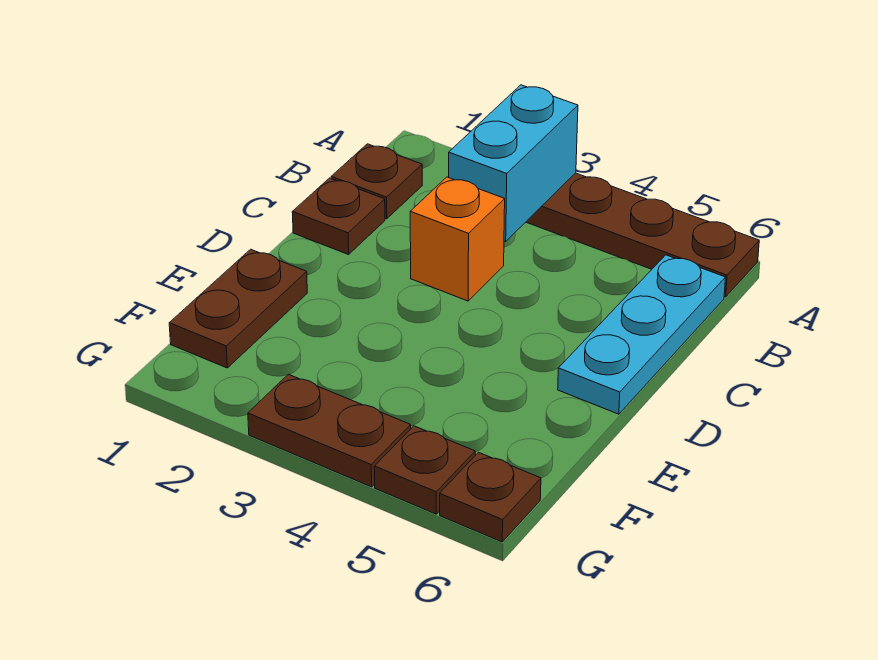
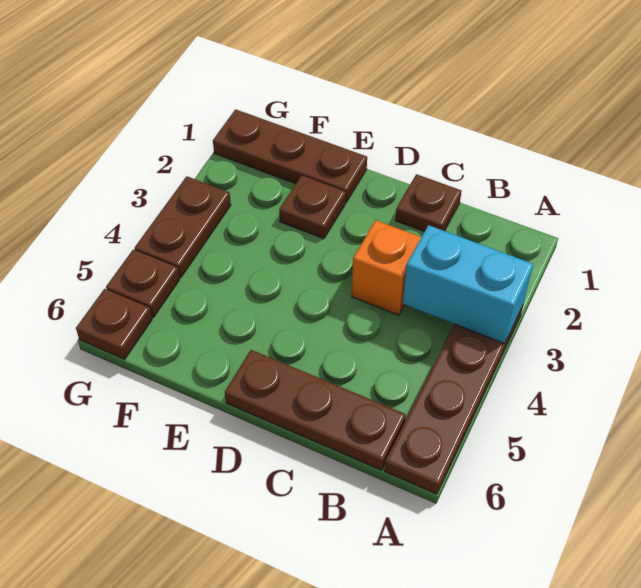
brown plate B1 level 1 -> brown plate E2 level 1
cyan plate B6:D6 level 1 -> brown plate B6:D6 level 1
brown plate E1:F1 level 1 -> brown plate E1:G1 level 1

